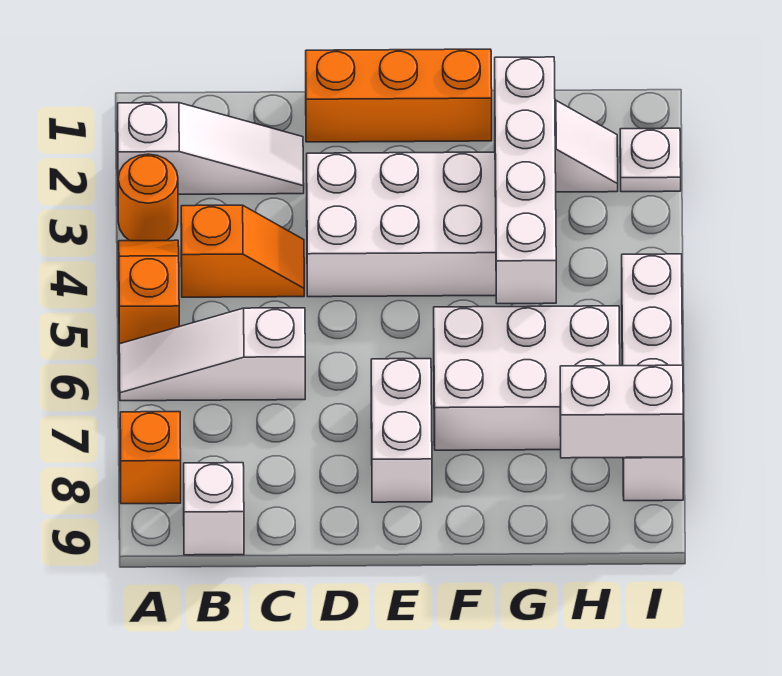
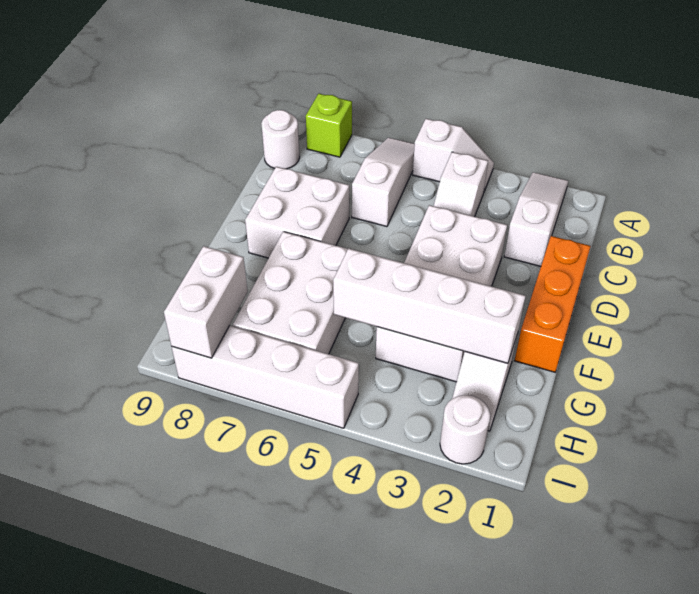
white slope A2:C2 level 1 top A -> white slope A2:C2 level 1 top C
orange round brick A3 level 1 -> none
orange slope A4:A5 level 1 top 5 -> white slope A4:A5 level 1 top 5
orange brick A8 level 1 -> lime brick A8 level 1
orange slope B4:C4 level 1 top B -> white slope B4:C4 level 1 top B
white brick B9 level 1 -> white round brick B9 level 1
white brick E7:E8 level 1 -> white brick D7:E8 level 1
white plate I2 level 1 -> white round brick I2 level 1

